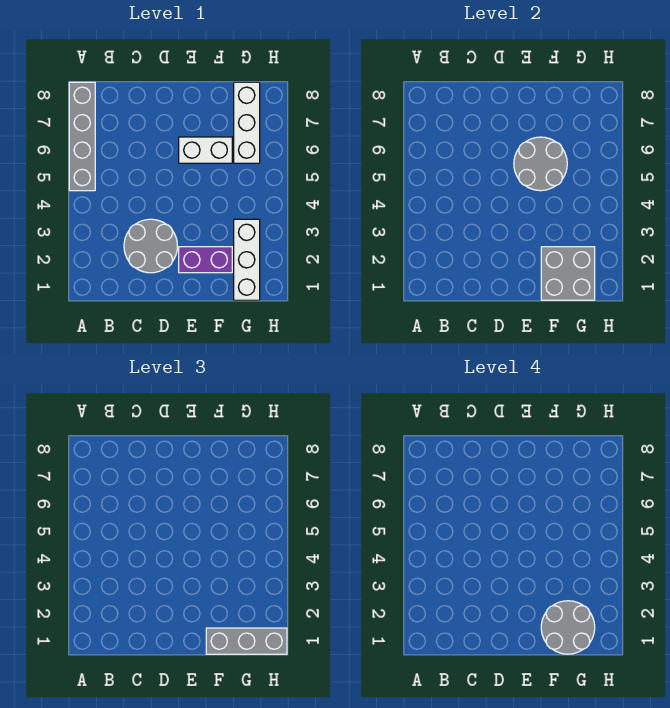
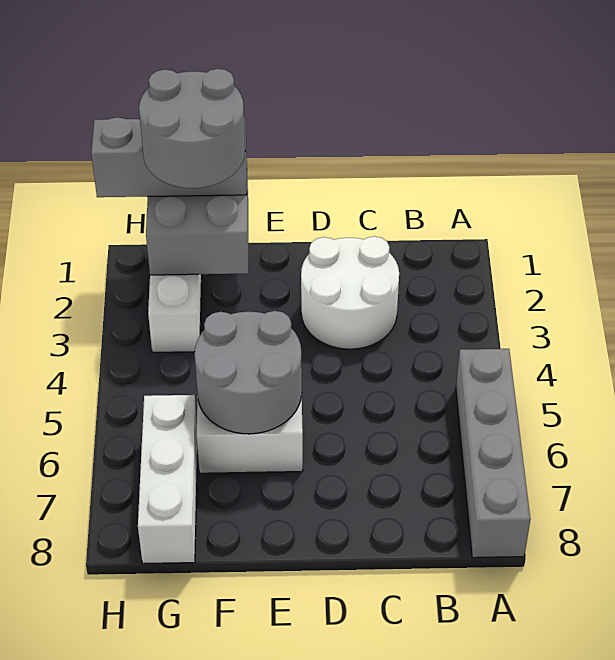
grey round brick C2:D3 level 1 -> white round brick C2:D3 level 1
purple brick E2:F2 level 1 -> none

